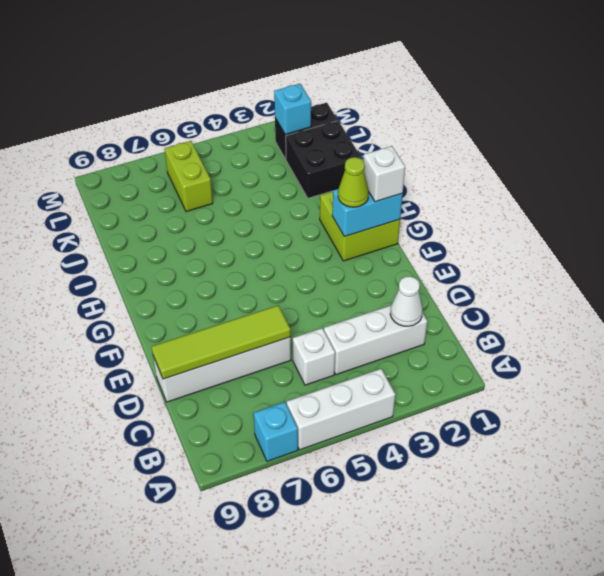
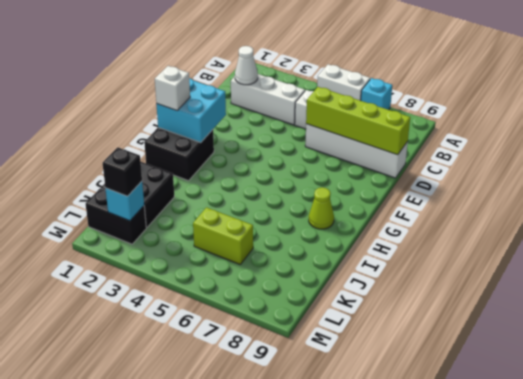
white brick A4:A6 level 1 -> white brick A5:A6 level 1
lime tile D6:D9 level 2 -> lime brick D6:D9 level 2
lime brick G1:H2 level 1 -> black brick G1:H2 level 1
cyan brick G1:G2 level 2 -> cyan brick F1:G2 level 2
lime cone G2 level 3 -> lime cone H8 level 1
lime brick K6:L6 level 1 -> lime brick K5:K6 level 1
none -> black brick L2 level 3

